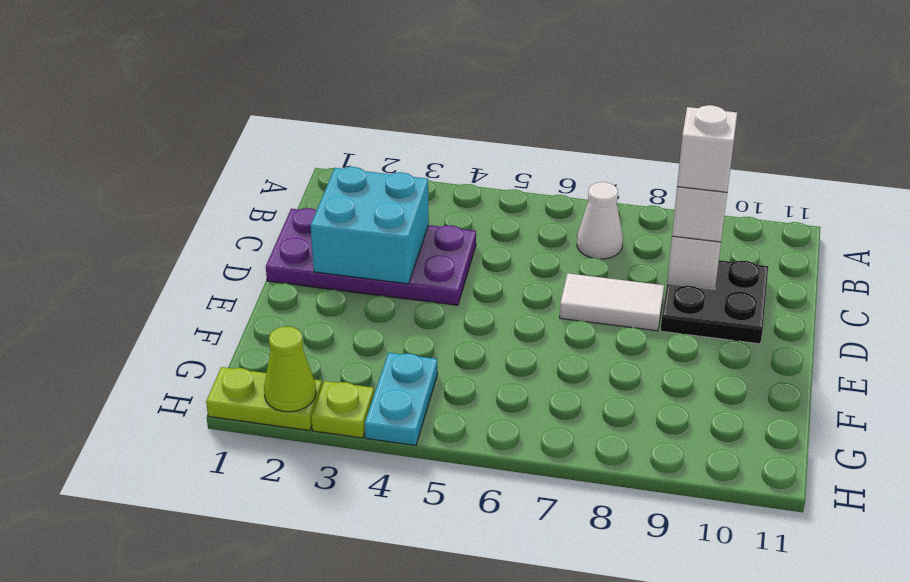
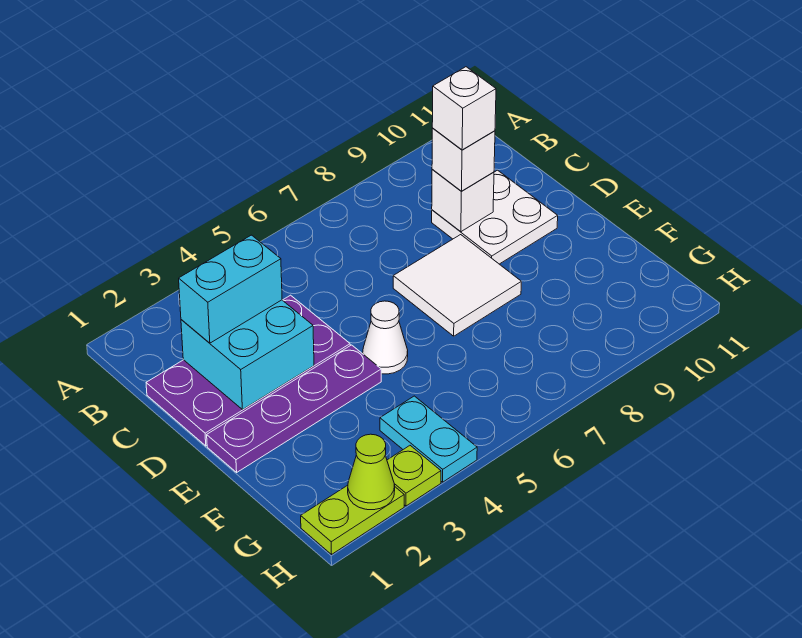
white cone B7 level 1 -> white cone E5 level 1
none -> cyan brick C2:C3 level 3
black plate C9:D10 level 1 -> white plate C9:D10 level 1
white tile D7:D8 level 1 -> white tile D7:E8 level 1
none -> purple plate E1:E4 level 1

